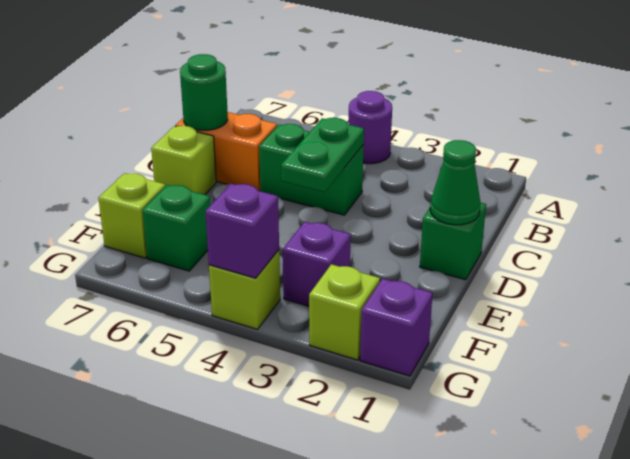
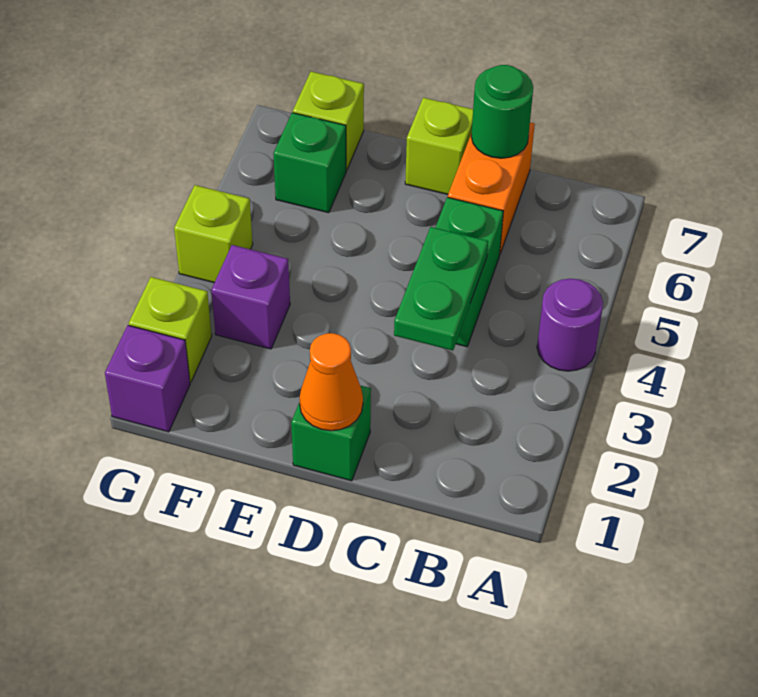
green plate C4:D4 level 2 -> green plate C3:C4 level 2
green cone D1 level 2 -> orange cone D1 level 2
purple brick G4 level 2 -> none

